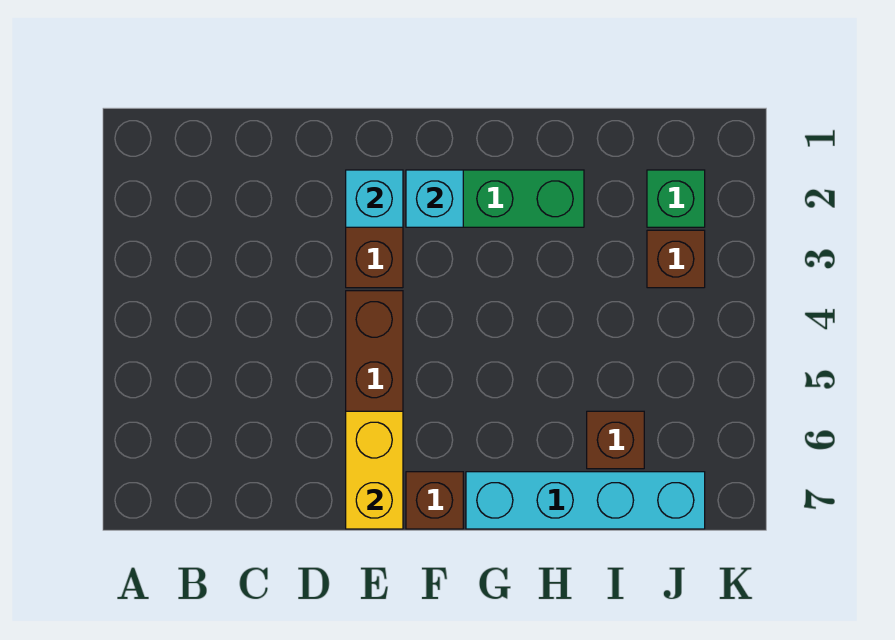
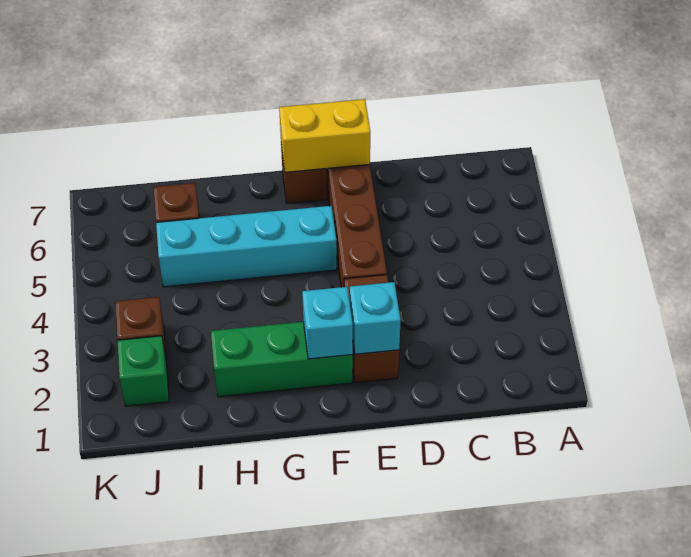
yellow brick E6:E7 level 2 -> yellow brick E7:F7 level 2
cyan brick G7:J7 level 1 -> cyan brick F5:I5 level 1

